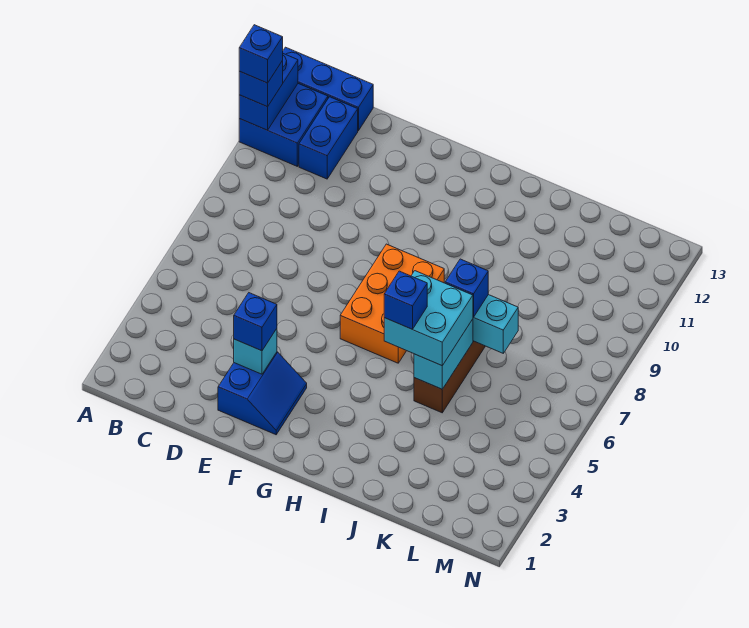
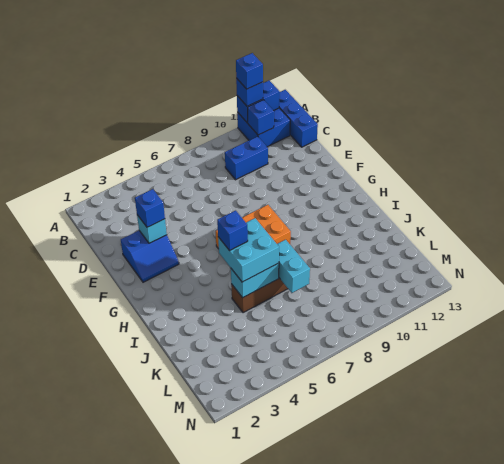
blue brick C11:C12 level 1 -> blue brick C9:C10 level 1
blue brick J7 level 3 -> blue brick B11 level 2

